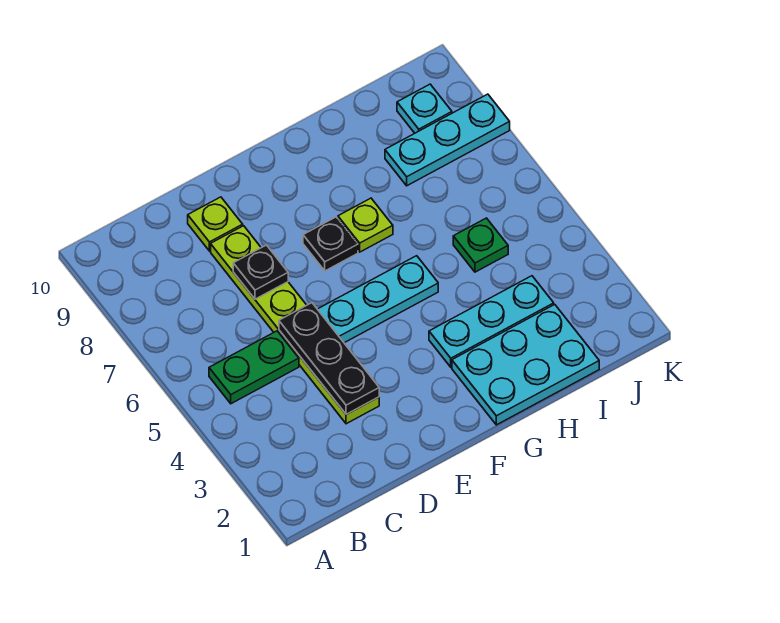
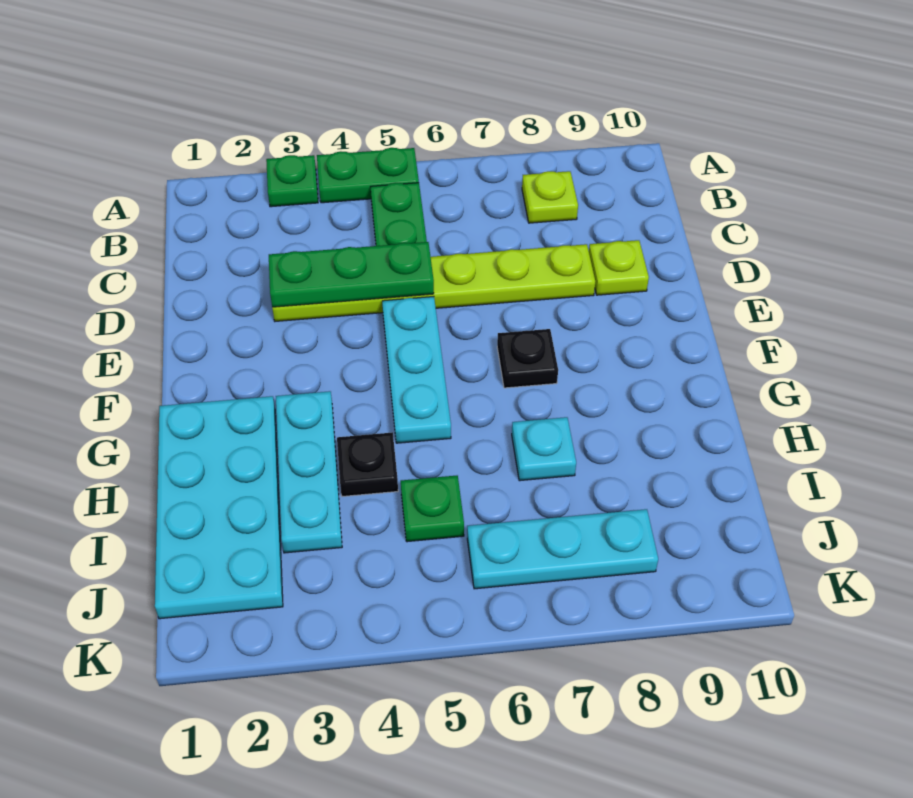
none -> green plate A3 level 1
none -> green plate A4:A5 level 1
black plate D3:D5 level 2 -> green plate D3:D5 level 2
black plate D7 level 2 -> black plate H4 level 1
cyan plate G1:I2 level 1 -> cyan plate G1:J2 level 1
lime plate G7 level 1 -> lime plate B8 level 1
cyan plate I8:K8 level 1 -> cyan plate J6:J8 level 1
cyan plate J9 level 1 -> cyan plate H7 level 1

